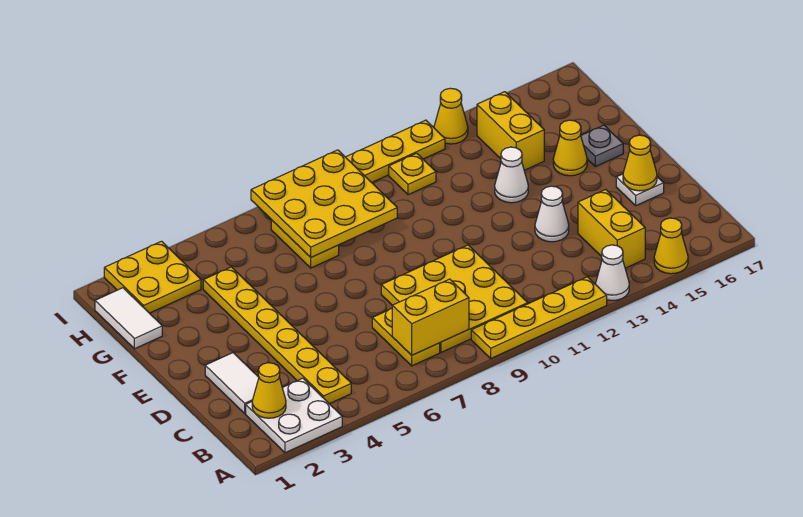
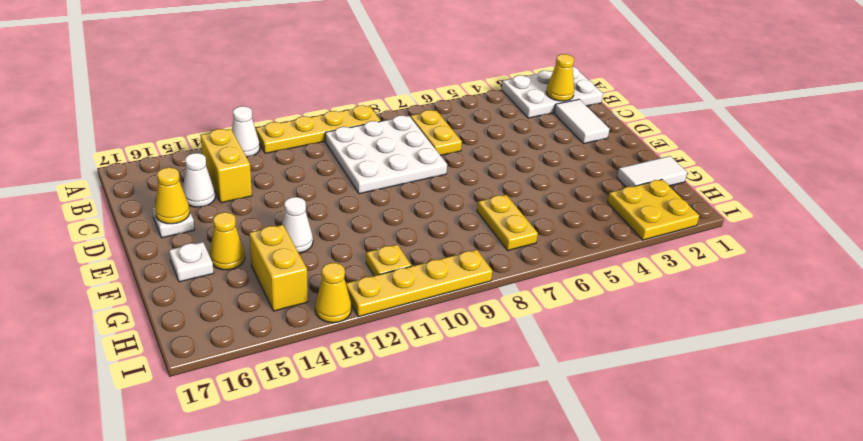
white plate A2:B3 level 1 -> white plate A1:B3 level 1
yellow cone A15 level 1 -> none
yellow plate B4:G4 level 1 -> none
yellow brick B7:B8 level 2 -> none
yellow plate B8:D10 level 1 -> white plate B8:D10 level 1
white cone D13 level 1 -> white cone C15 level 1
grey plate F16 level 1 -> white plate F16 level 1
white tile G1:H1 level 1 -> white tile G1:G2 level 1
yellow plate G7:I9 level 2 -> none

